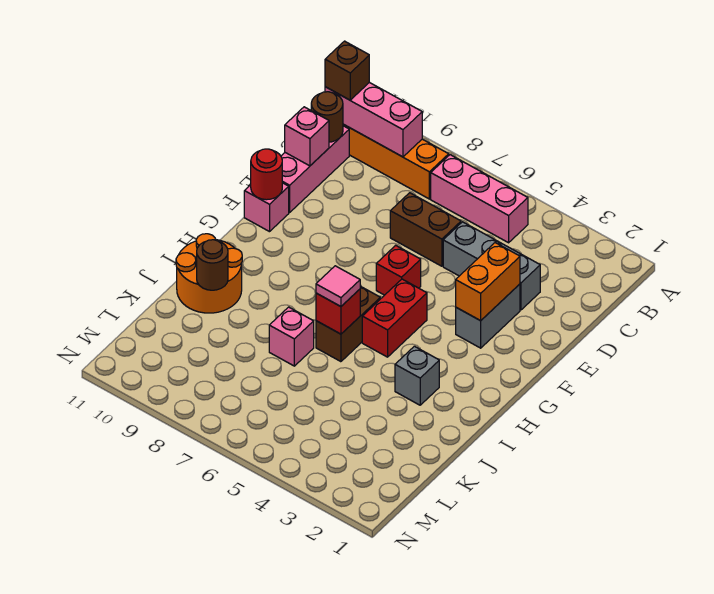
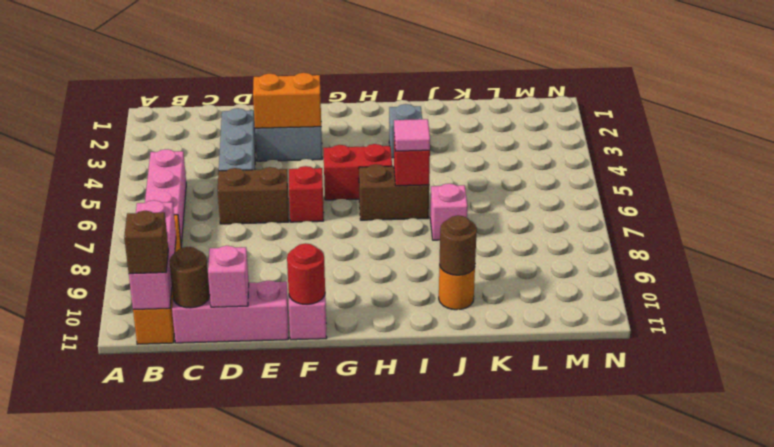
brown brick D6:D7 level 1 -> brown brick D6:E6 level 1
orange round brick I10:J11 level 1 -> orange round brick J10 level 1

